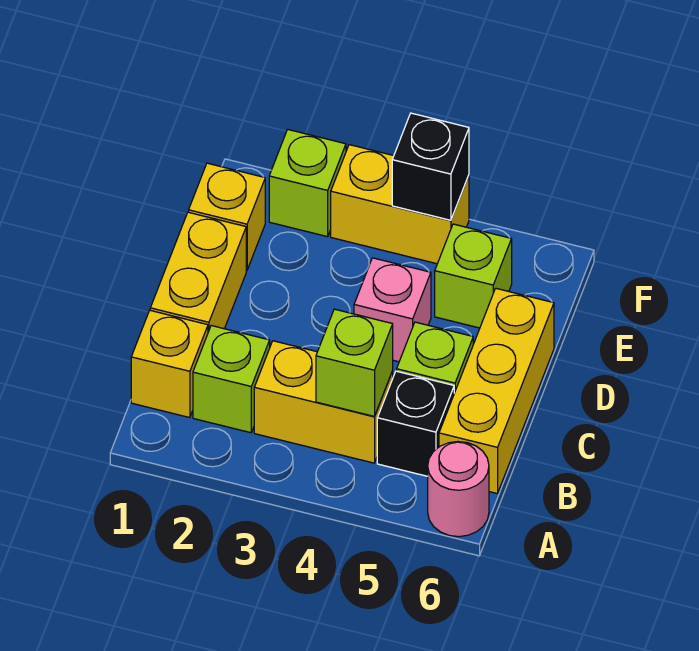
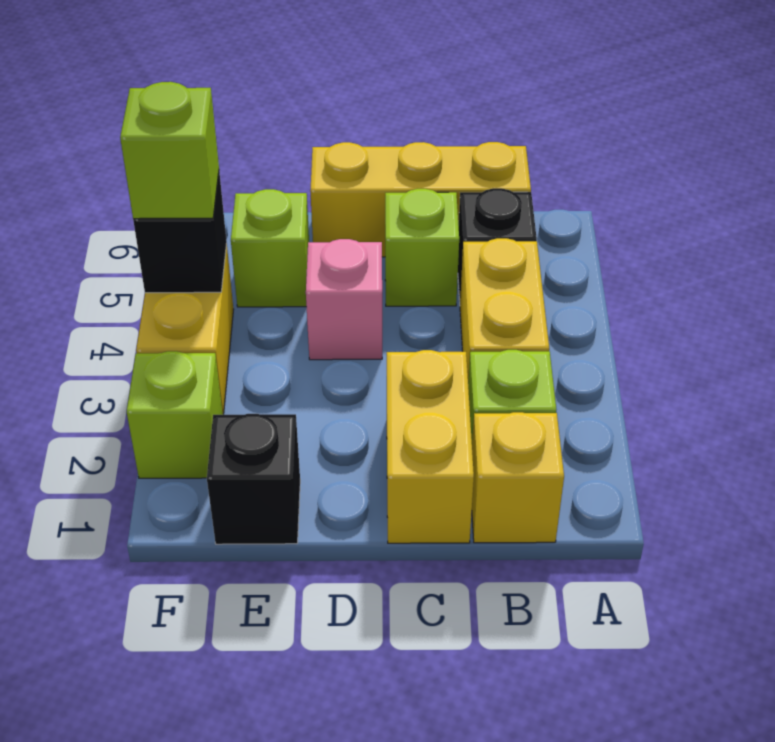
pink round brick A6 level 1 -> none
lime brick B4 level 2 -> lime brick F4 level 3
yellow brick C1:D1 level 1 -> yellow brick C1:C2 level 1
yellow brick E1 level 1 -> black brick E1 level 1

